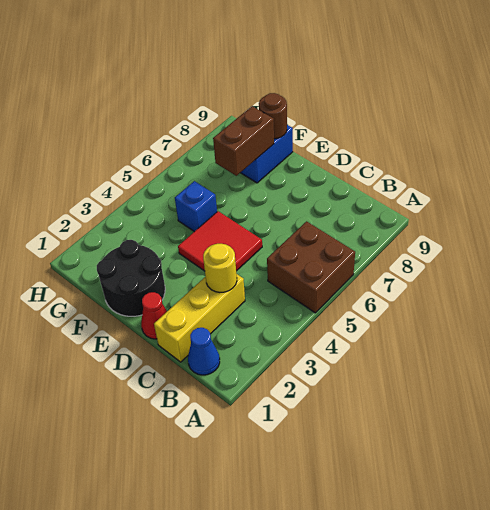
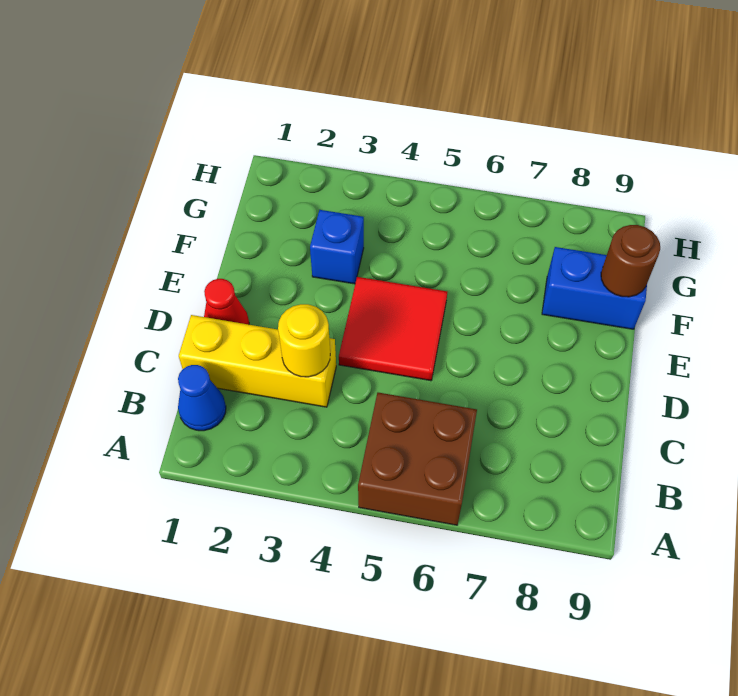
black round brick E1:F2 level 1 -> none
blue brick F5 level 1 -> blue brick F3 level 1
brown brick F7:F8 level 2 -> none

